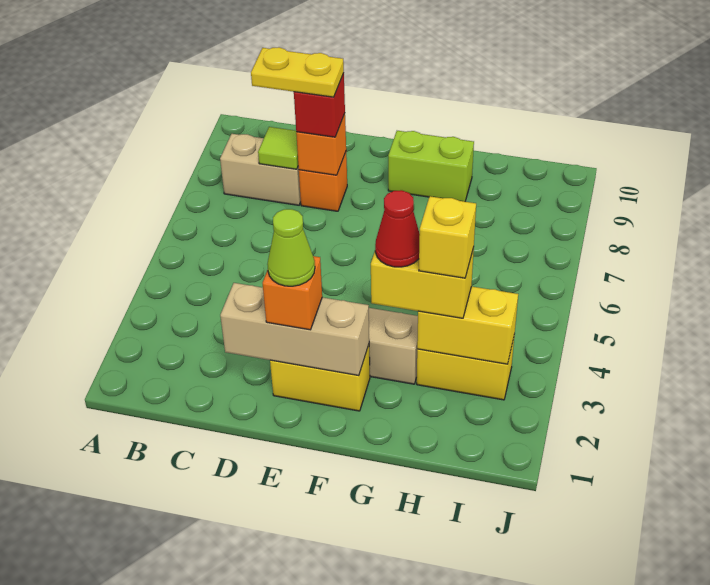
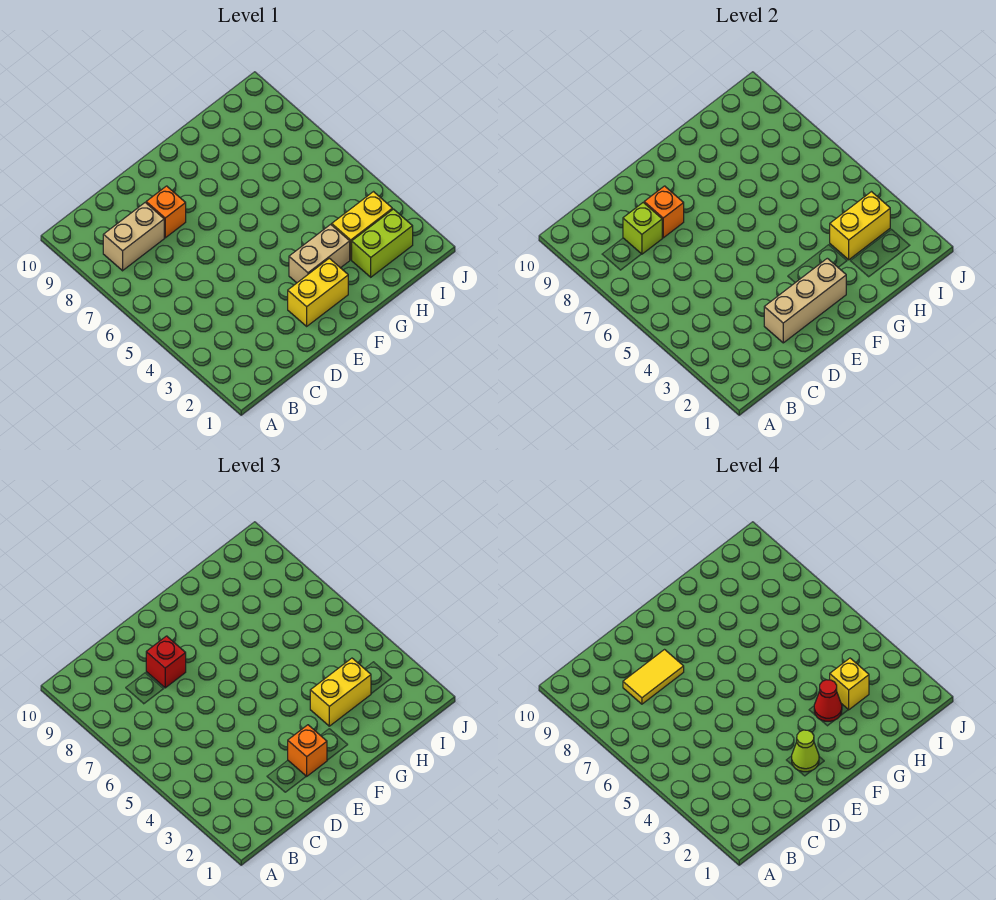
lime tile C8 level 2 -> lime brick C8 level 2
yellow plate C8:D8 level 4 -> yellow tile C8:D8 level 4
lime brick F9:G9 level 1 -> lime brick H2:I2 level 1

